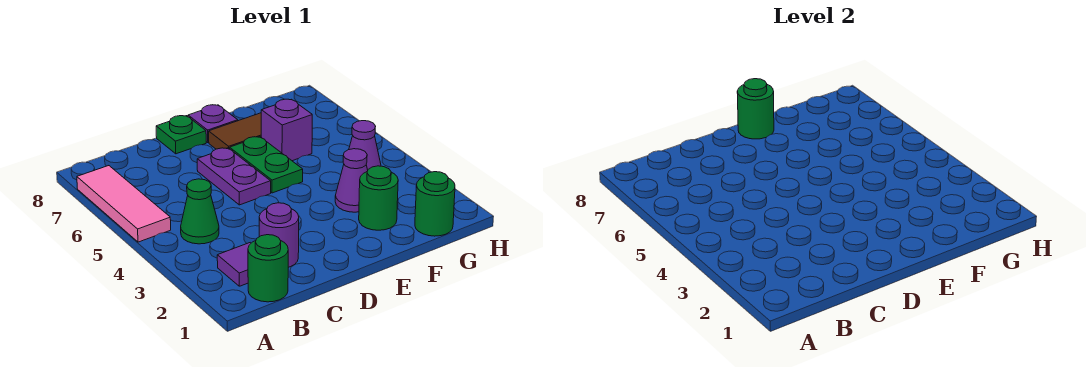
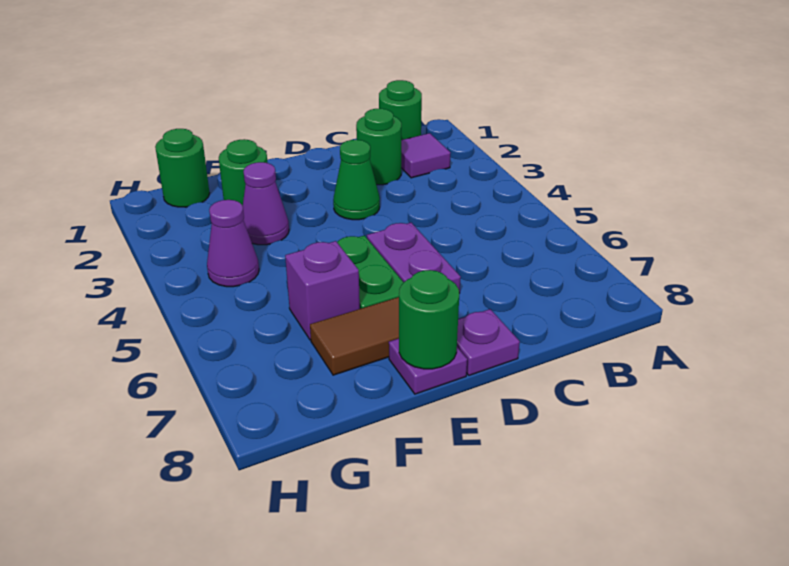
pink tile A5:A7 level 1 -> none
green cone B4 level 1 -> green cone D3 level 1
purple round brick C2 level 1 -> green round brick C2 level 1
green plate D8 level 1 -> purple plate D8 level 1

